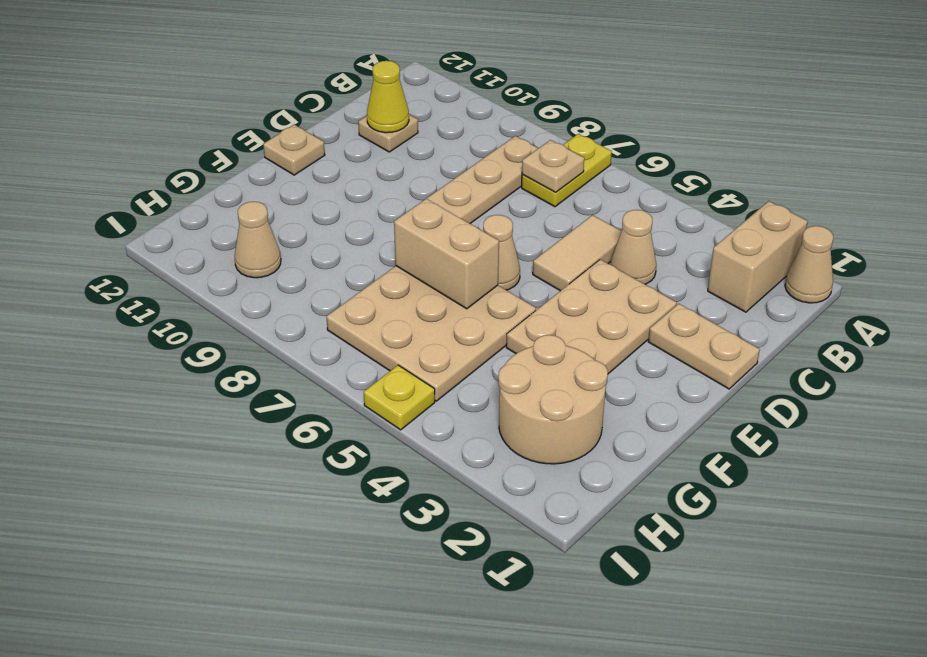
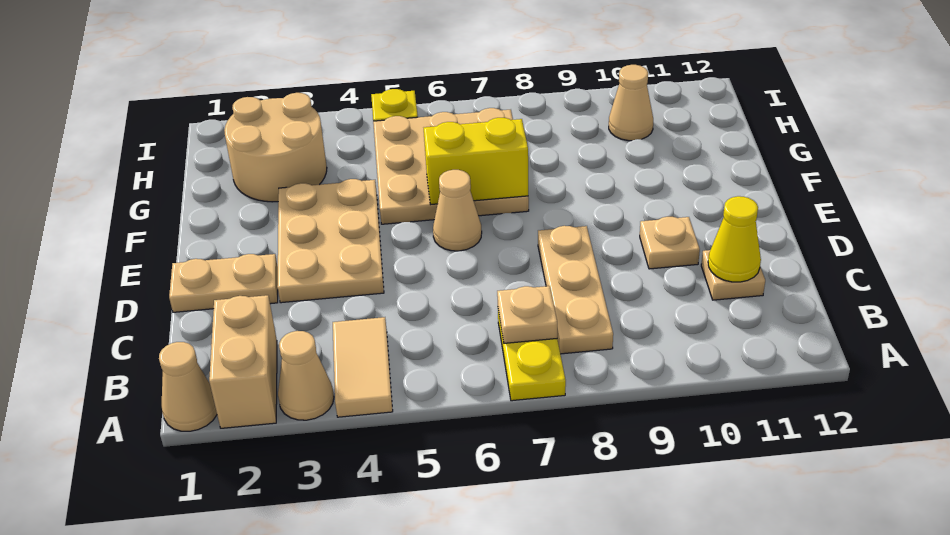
tan cone C4 level 1 -> tan cone A3 level 1
tan tile C5:D5 level 1 -> tan tile A4:B4 level 1
tan plate E12 level 1 -> tan plate D10 level 1
tan brick F6:F7 level 2 -> yellow brick F6:F7 level 2

